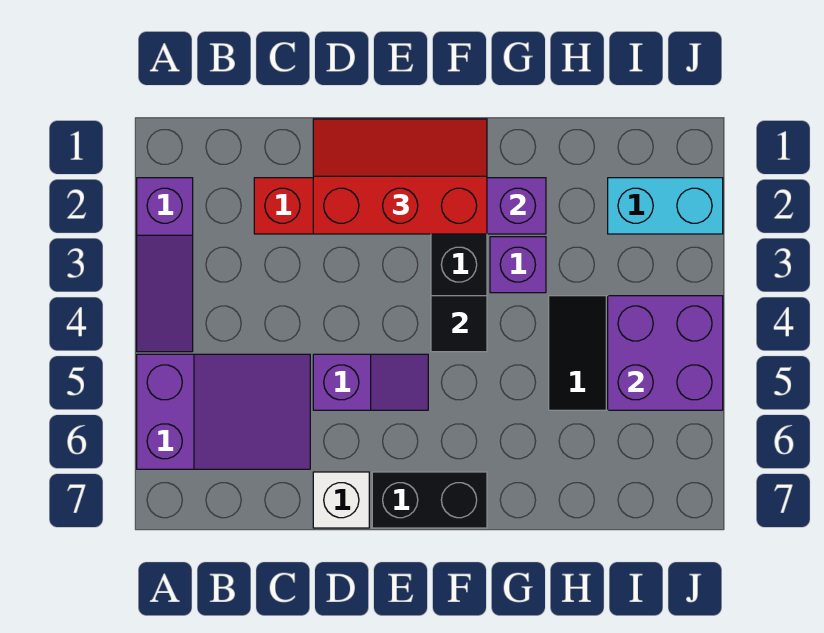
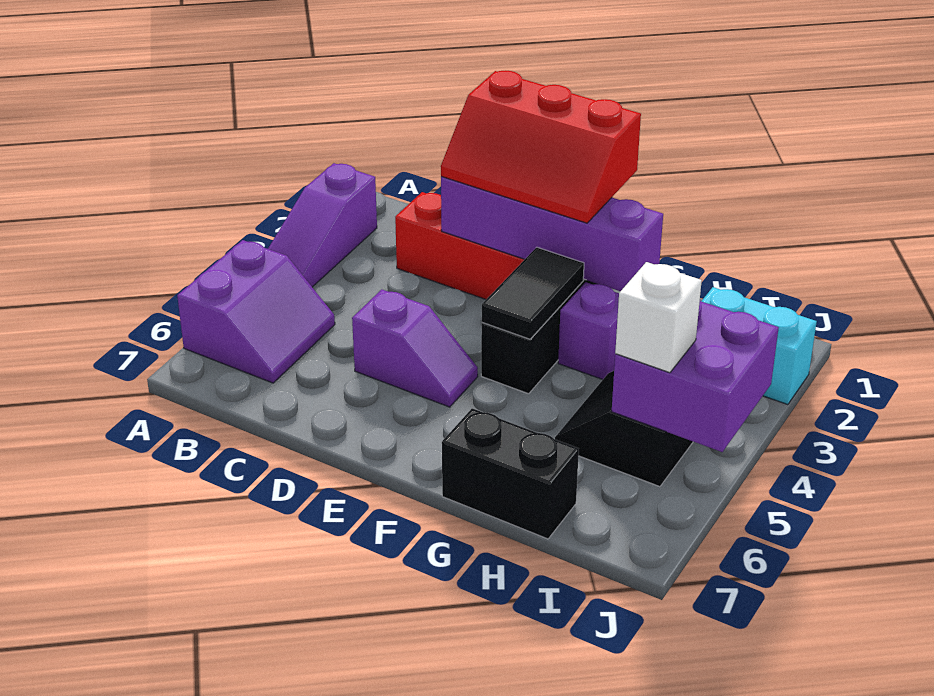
purple slope A5:C6 level 1 top A -> purple slope A5:B6 level 1 top A
red slope D1:F2 level 3 top 2 -> red slope D1:F2 level 3 top 1
white brick D7 level 1 -> white brick I5 level 3
black brick E7:F7 level 1 -> black brick G7:H7 level 1
black tile F4 level 2 -> black tile F3:F4 level 2

